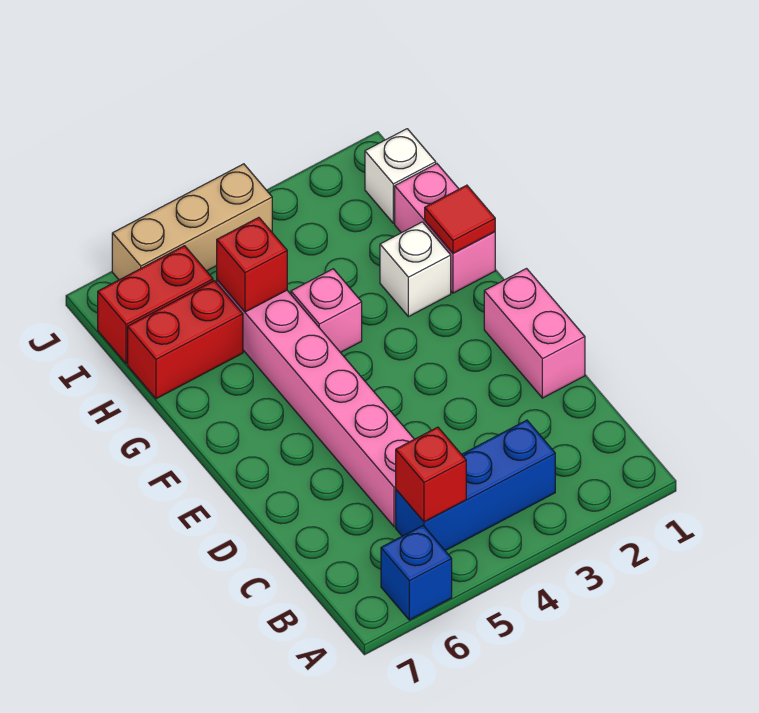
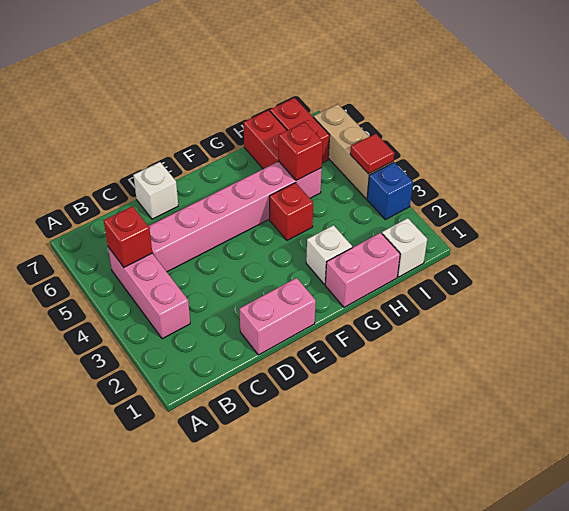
blue brick A6 level 1 -> blue brick J3 level 1
blue brick B3:B5 level 1 -> pink brick B3:B5 level 1
none -> white brick D7 level 1
red tile G1 level 2 -> red tile J4 level 2
pink brick G4 level 1 -> red brick G4 level 1

